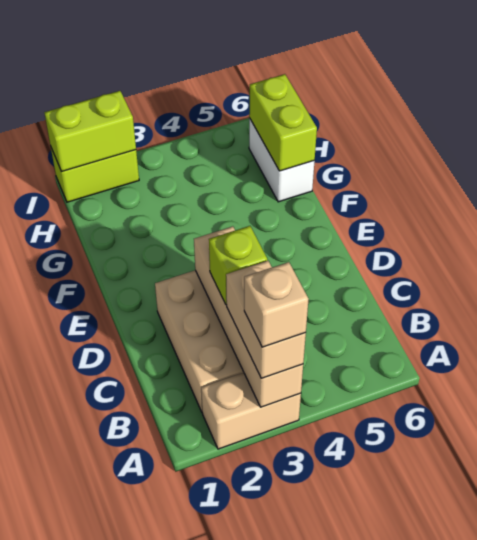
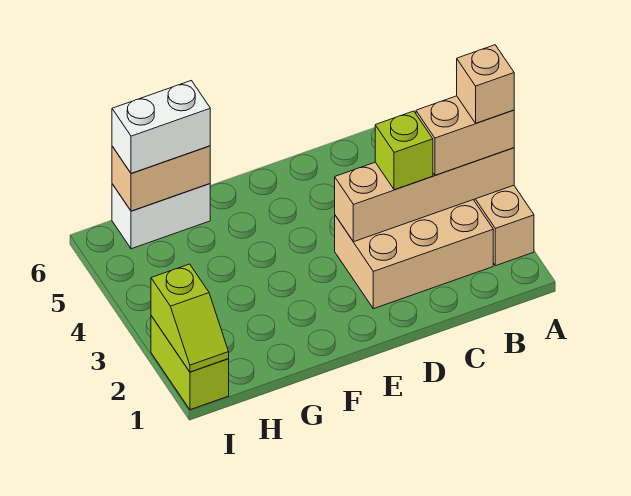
lime brick G6:H6 level 2 -> tan brick G6:H6 level 2
none -> white brick G6:H6 level 3
lime brick I1:I2 level 2 -> lime slope I1:I2 level 2 top 2

